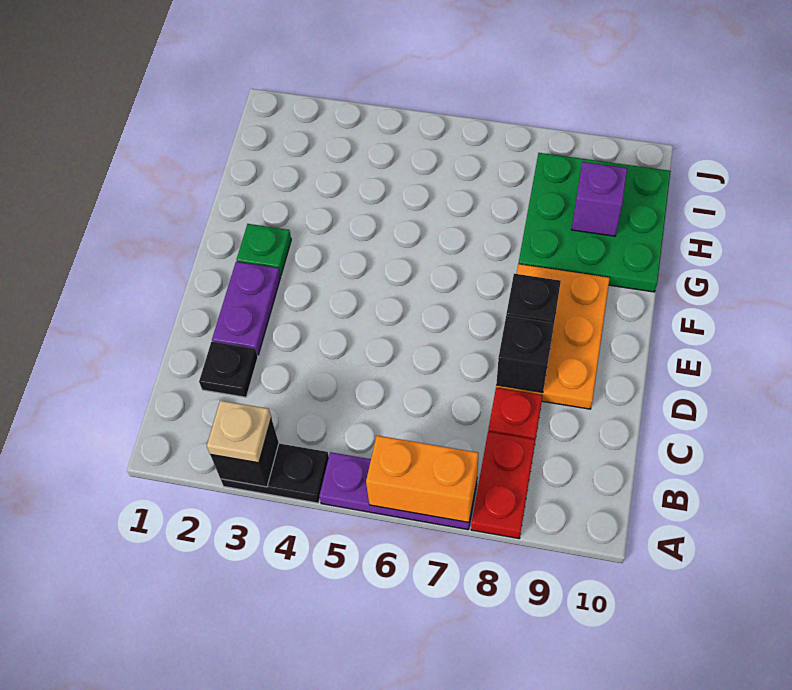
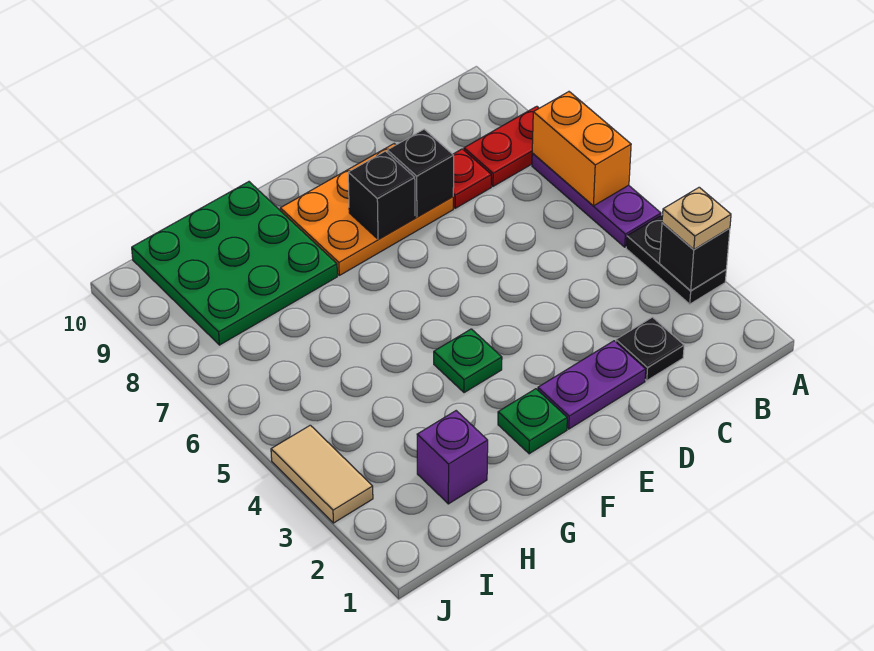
none -> green plate F4 level 1
purple brick H9 level 2 -> purple brick H2 level 1
none -> tan tile J3:J4 level 1

